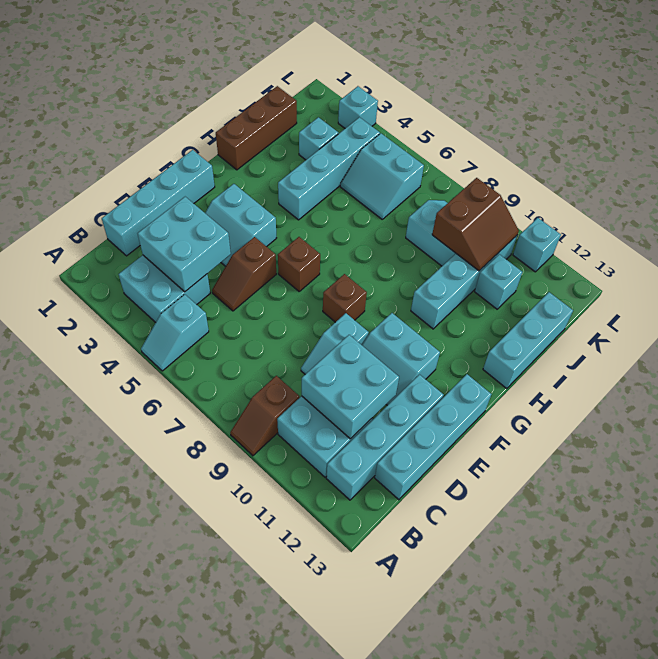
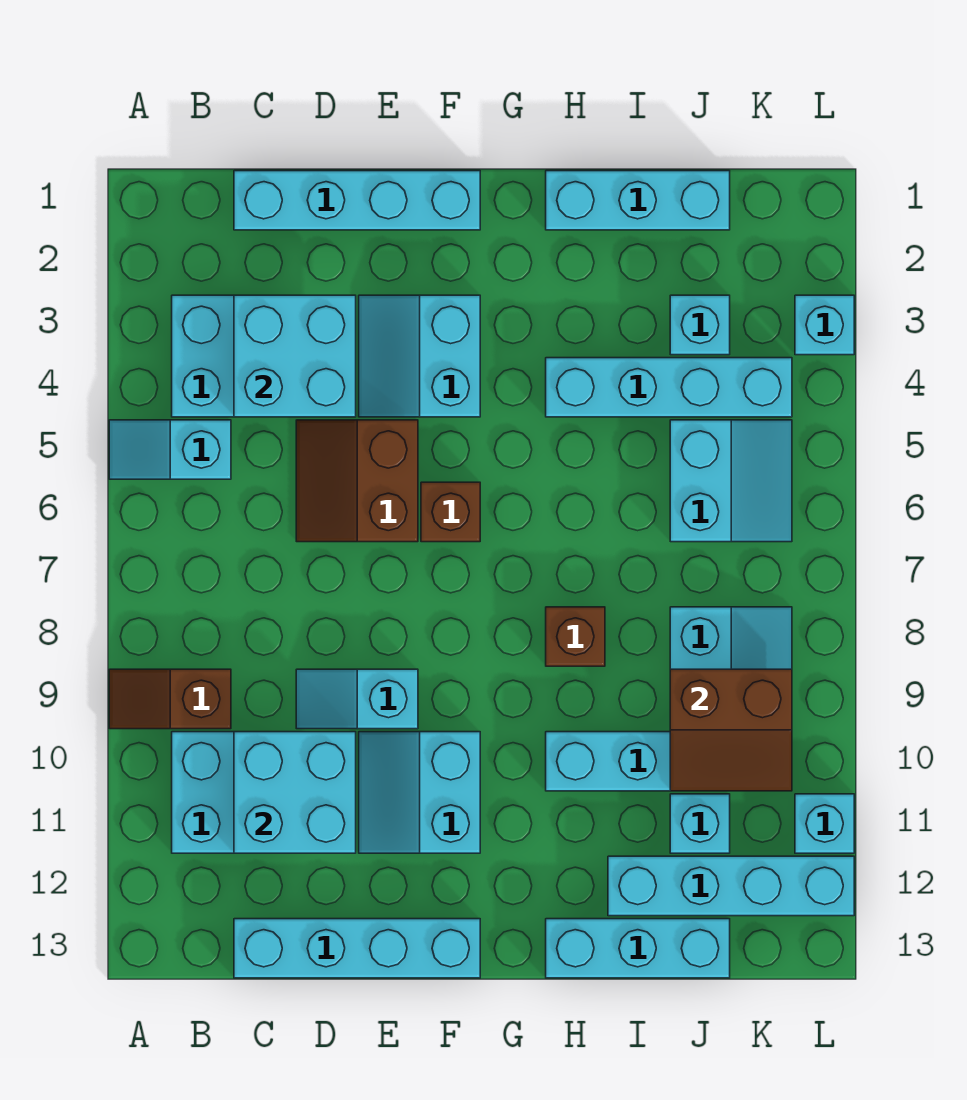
cyan brick B12:E12 level 1 -> cyan brick I12:L12 level 1
brown slope D5:E5 level 1 top E -> brown slope D5:E6 level 1 top E
brown brick F8 level 1 -> brown brick H8 level 1
brown brick H1:J1 level 1 -> cyan brick H1:J1 level 1
cyan slope J5:K6 level 1 top K -> cyan slope J5:K6 level 1 top J

